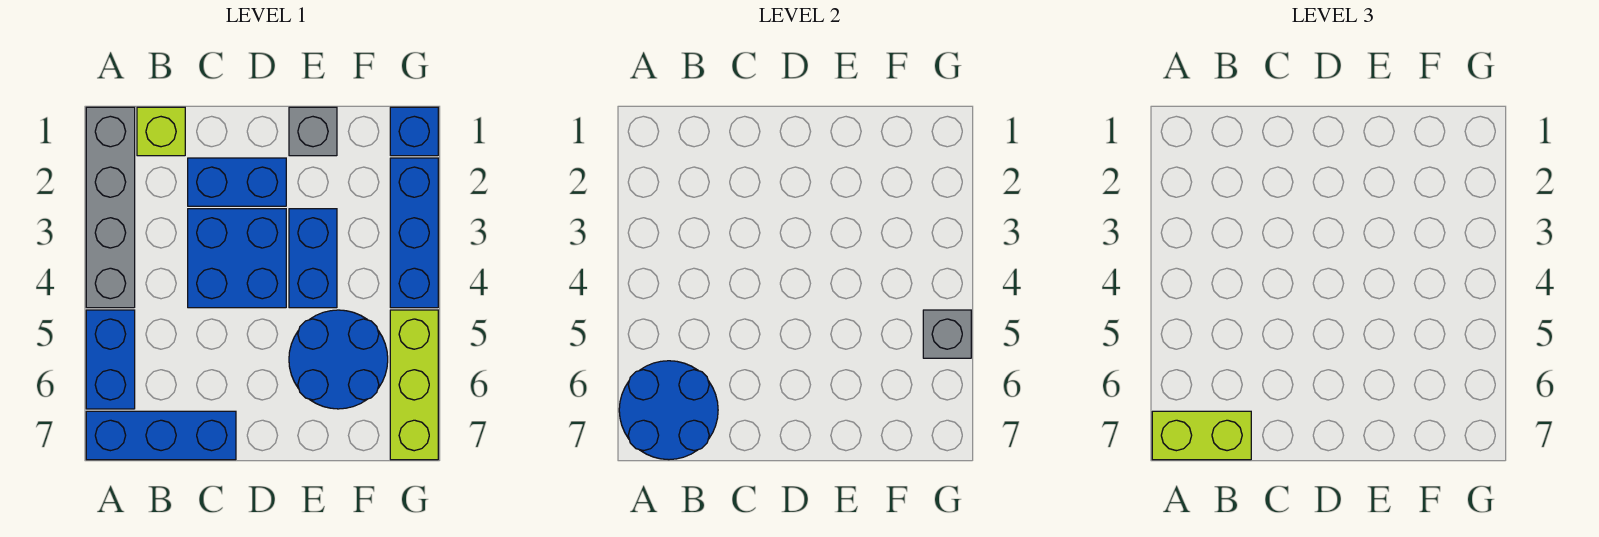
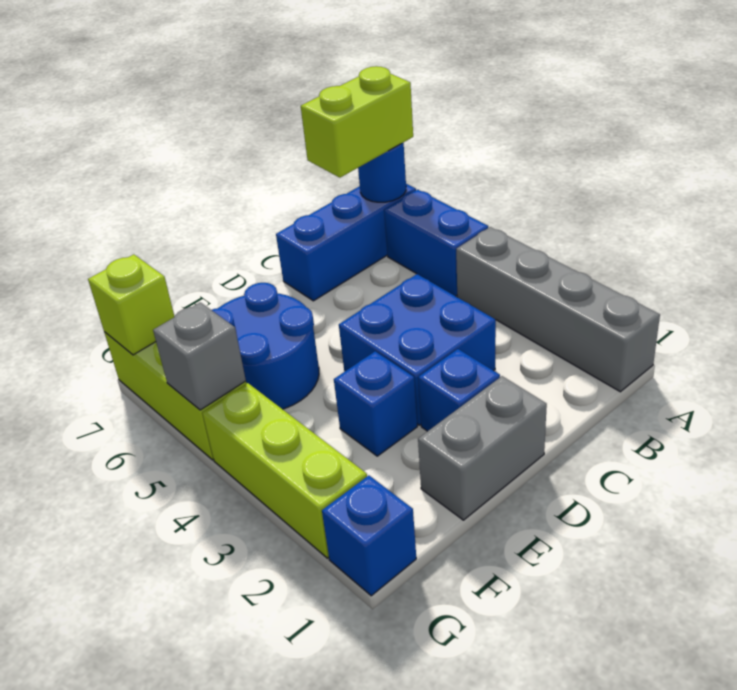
blue round brick A6:B7 level 2 -> blue round brick A7 level 2
lime brick B1 level 1 -> lime brick G7 level 2
blue brick C2:D2 level 1 -> blue brick D2 level 1
grey brick E1 level 1 -> grey brick D1:E1 level 1
blue brick E3:E4 level 1 -> blue brick E3 level 1
blue brick G2:G4 level 1 -> lime brick G2:G4 level 1

